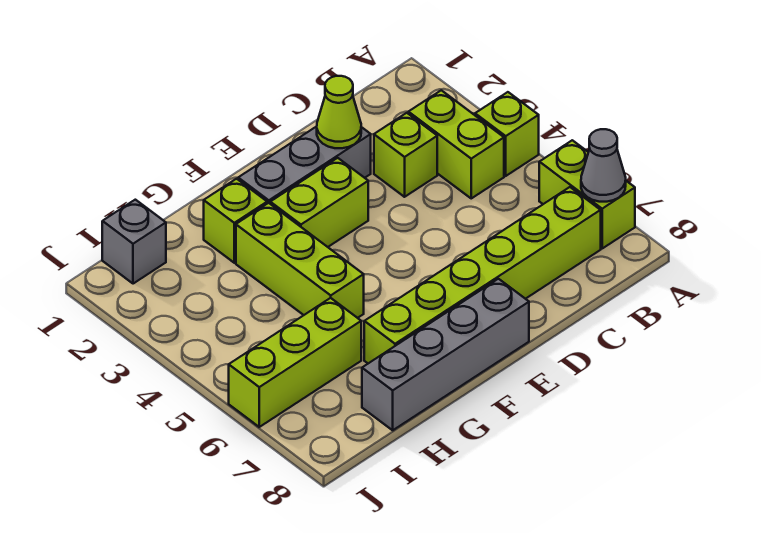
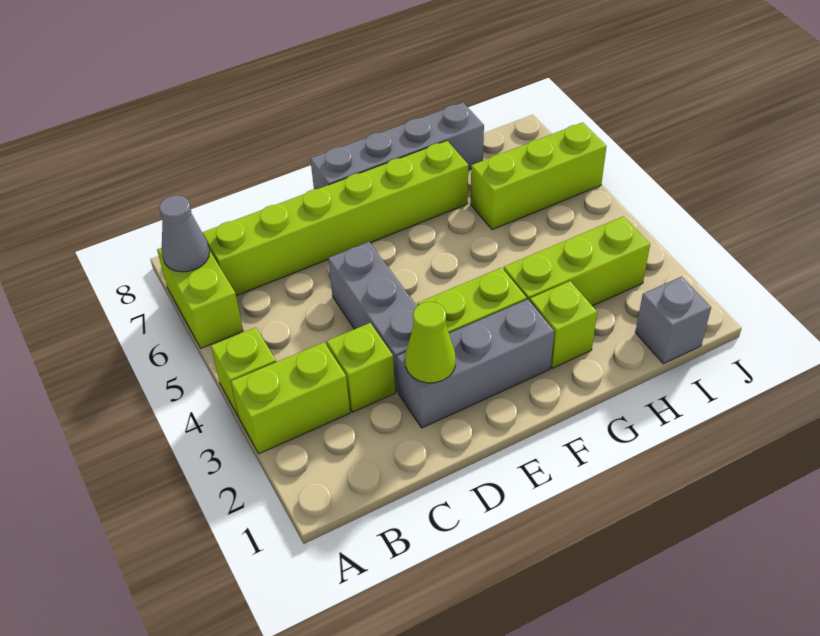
lime brick B3:B4 level 1 -> lime brick A3:B3 level 1
none -> grey brick D3:D5 level 1
lime brick G3:G5 level 1 -> lime brick G3:I3 level 1

